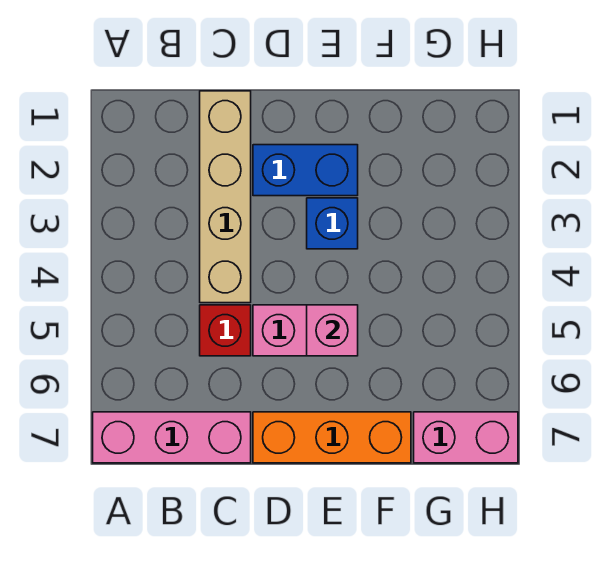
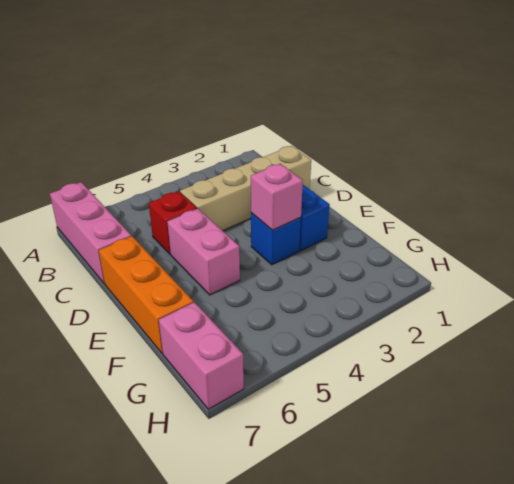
pink brick E5 level 2 -> pink brick E3 level 2

